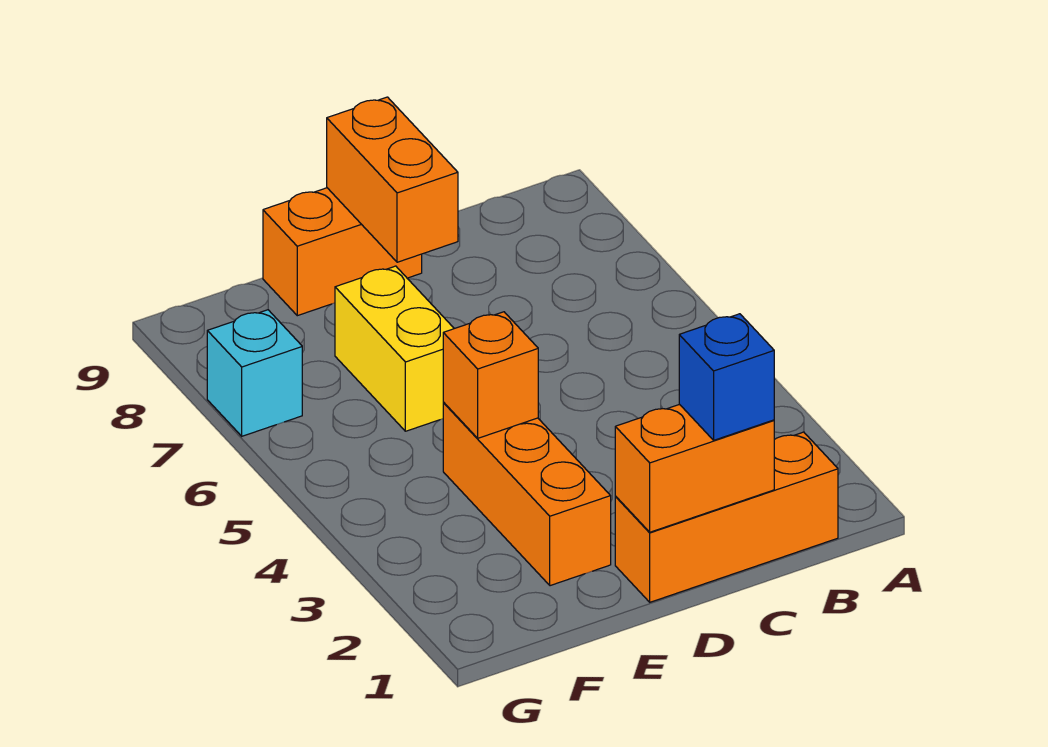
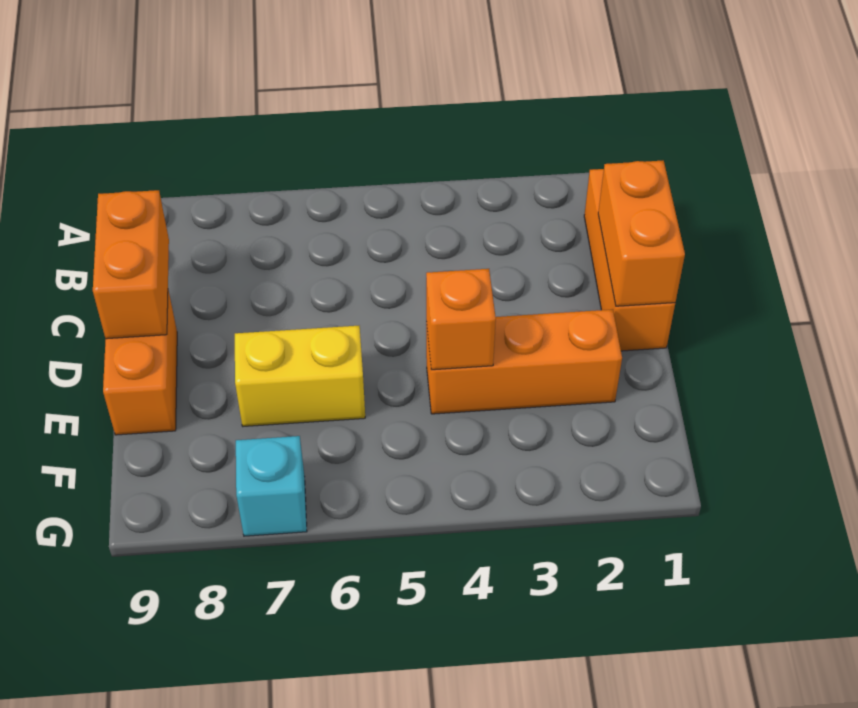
blue brick C1 level 3 -> none
orange brick D8:D9 level 2 -> orange brick C9:D9 level 2

